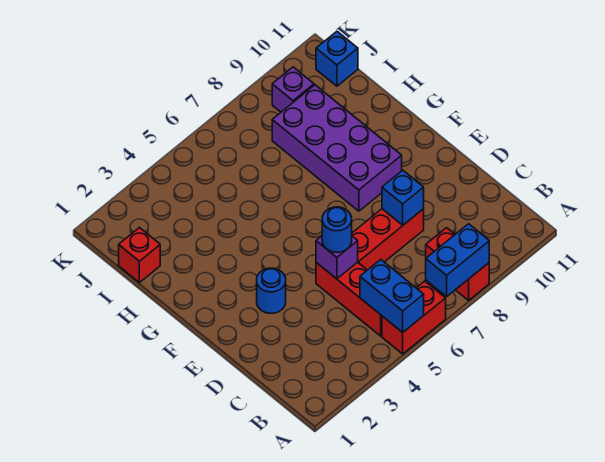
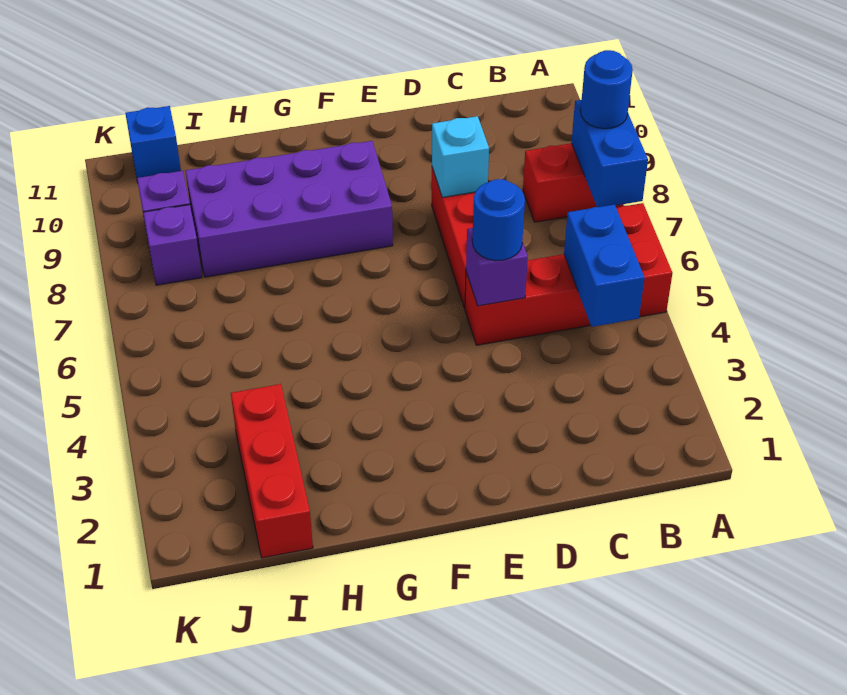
blue brick A5:B5 level 2 -> blue brick B4:B5 level 2
blue brick D8 level 2 -> cyan brick D8 level 2
blue round brick E3 level 1 -> blue round brick A8 level 3
red brick I1 level 1 -> red brick I1:I3 level 1
none -> purple brick J8 level 1

